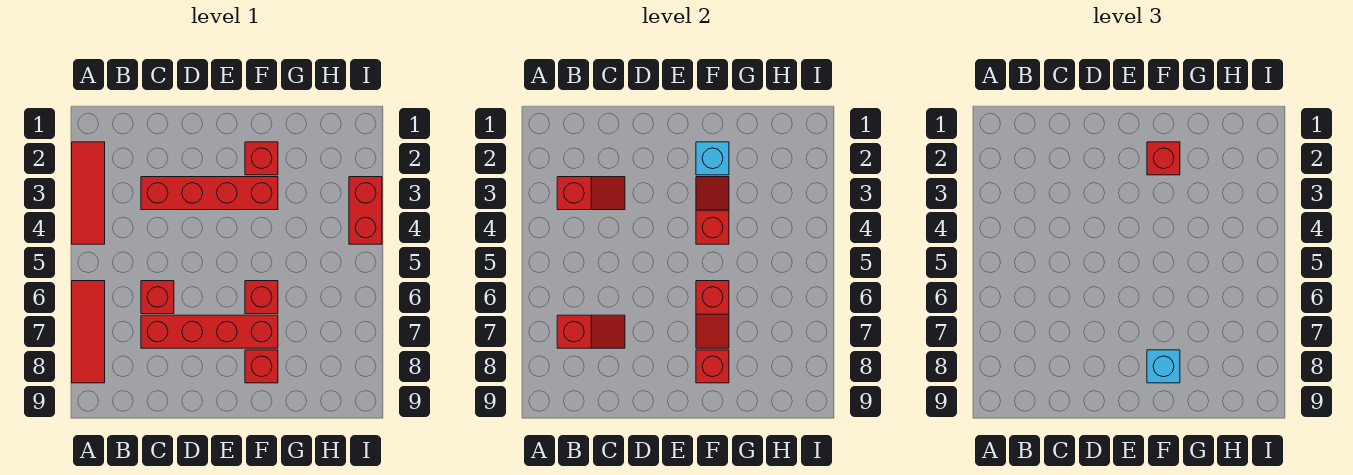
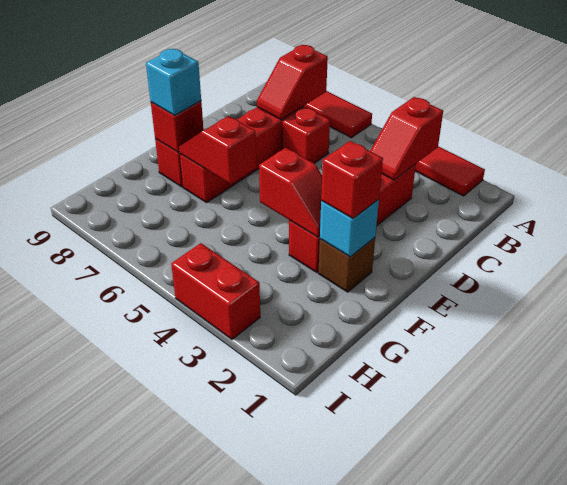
red brick F2 level 1 -> brown brick F2 level 1
red brick F6 level 1 -> none

